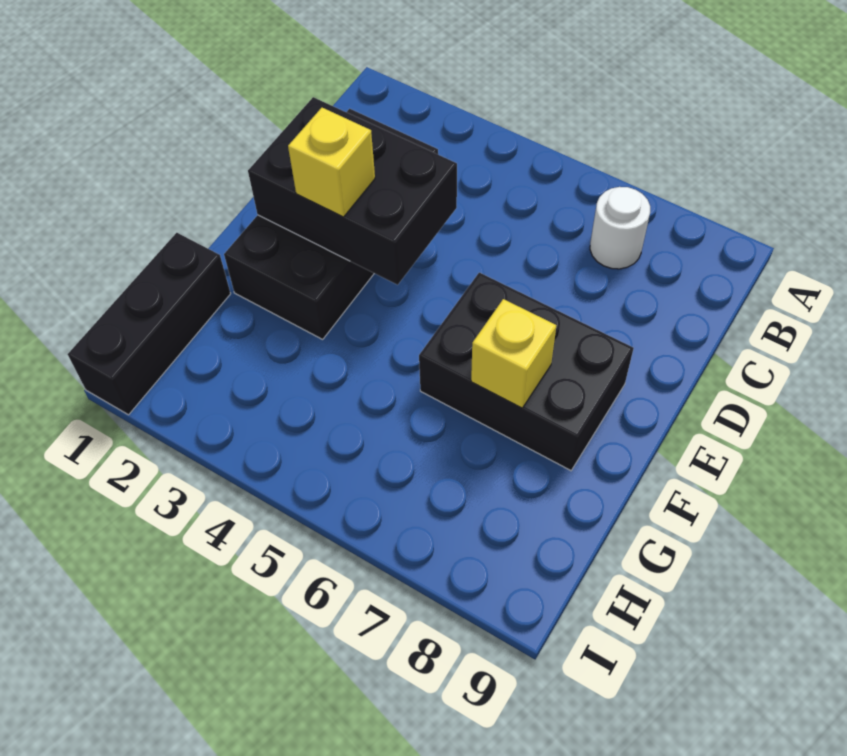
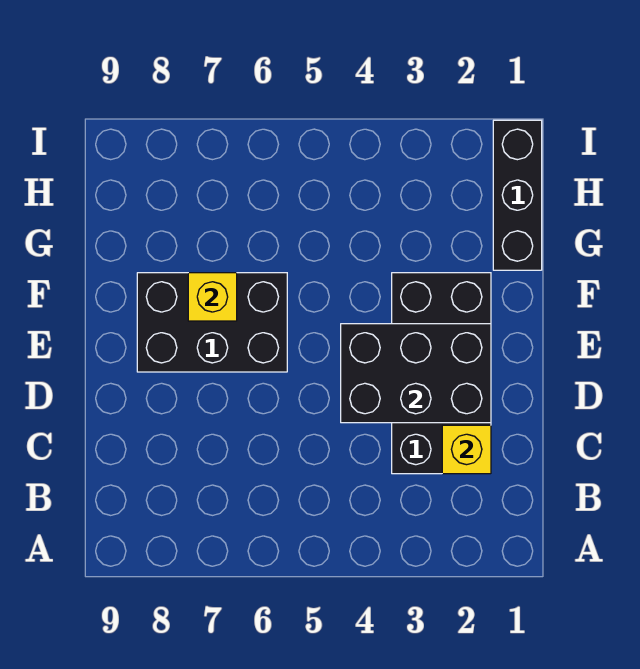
white round brick B7 level 1 -> none
yellow brick E3 level 3 -> yellow brick C2 level 2

